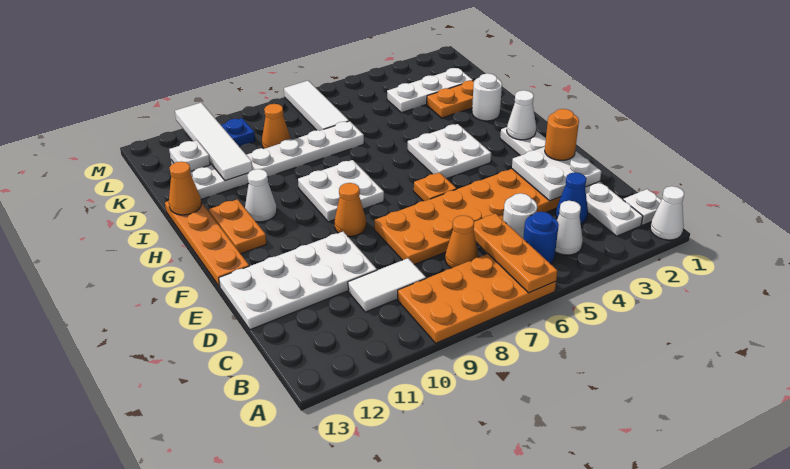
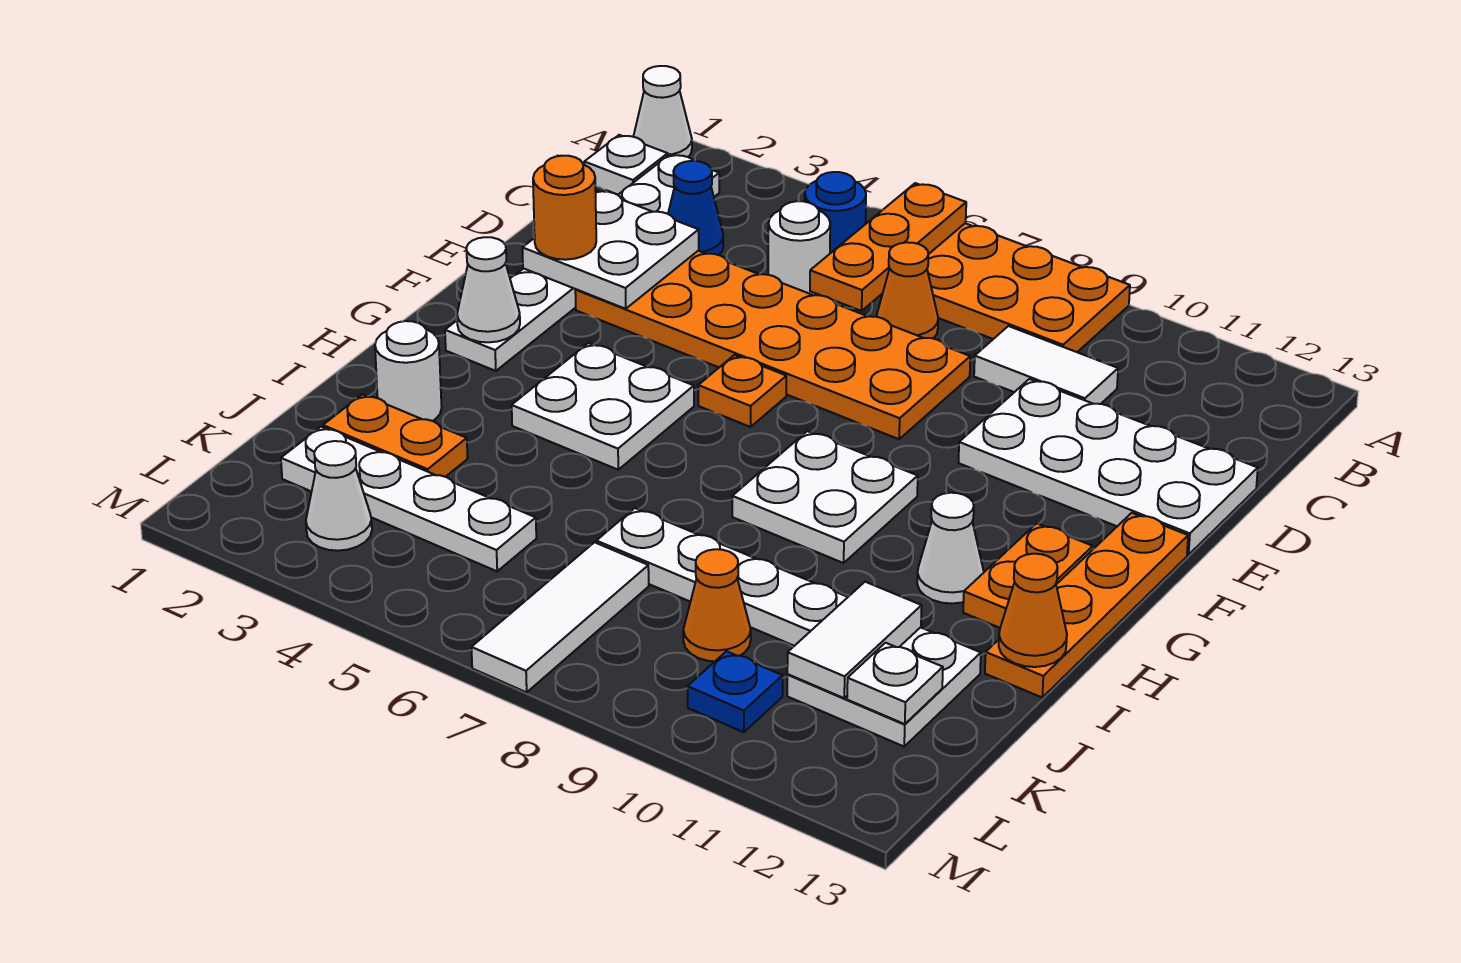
white cone B4 level 1 -> white cone L3 level 1
orange cone F9 level 1 -> none
white tile J11:M11 level 2 -> white tile J11:K11 level 2
white plate K2:K4 level 1 -> white plate K2:K5 level 1

